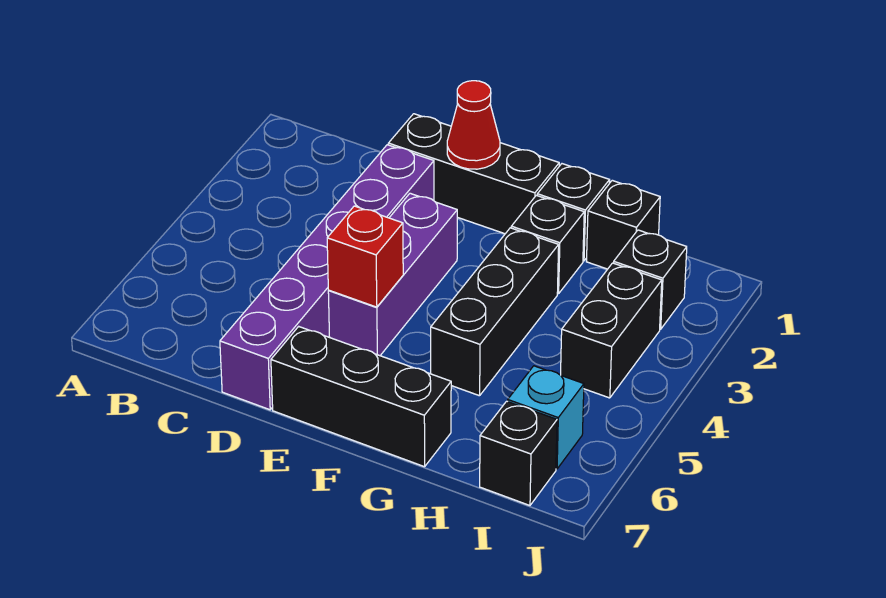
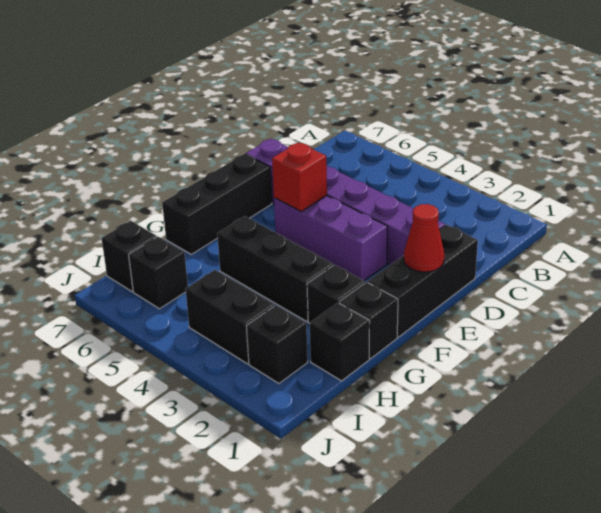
cyan brick I6 level 1 -> black brick I6 level 1

